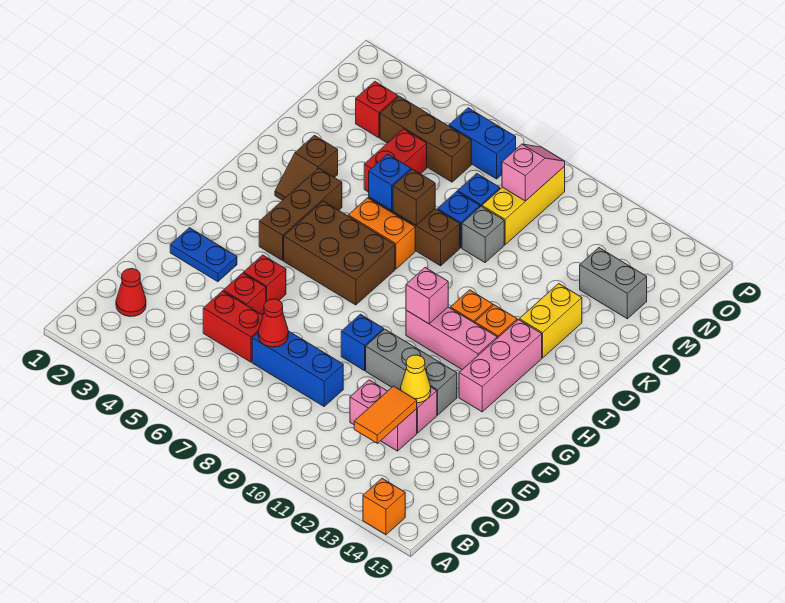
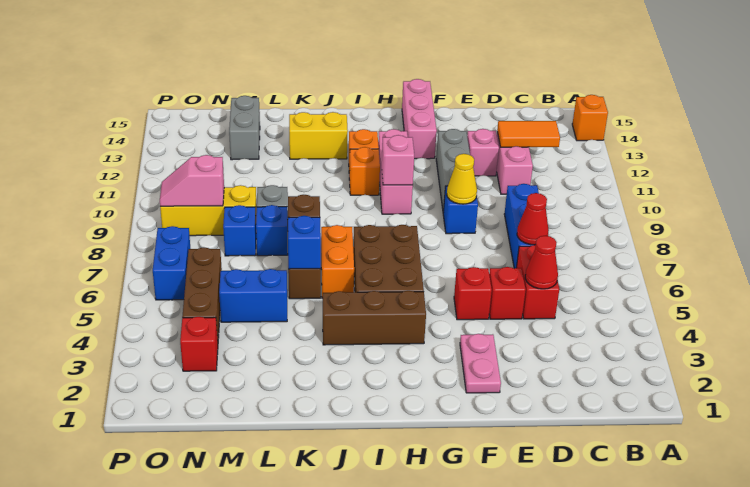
red cone C2 level 1 -> red cone D5 level 2
yellow cone E12 level 2 -> yellow cone F9 level 2
blue plate F2:F3 level 1 -> pink plate F2:F3 level 1
pink brick G13:I13 level 1 -> pink brick G13:G15 level 1
brown slope J3:K3 level 1 top K -> none
red brick L5:M5 level 1 -> blue brick L5:M5 level 1

